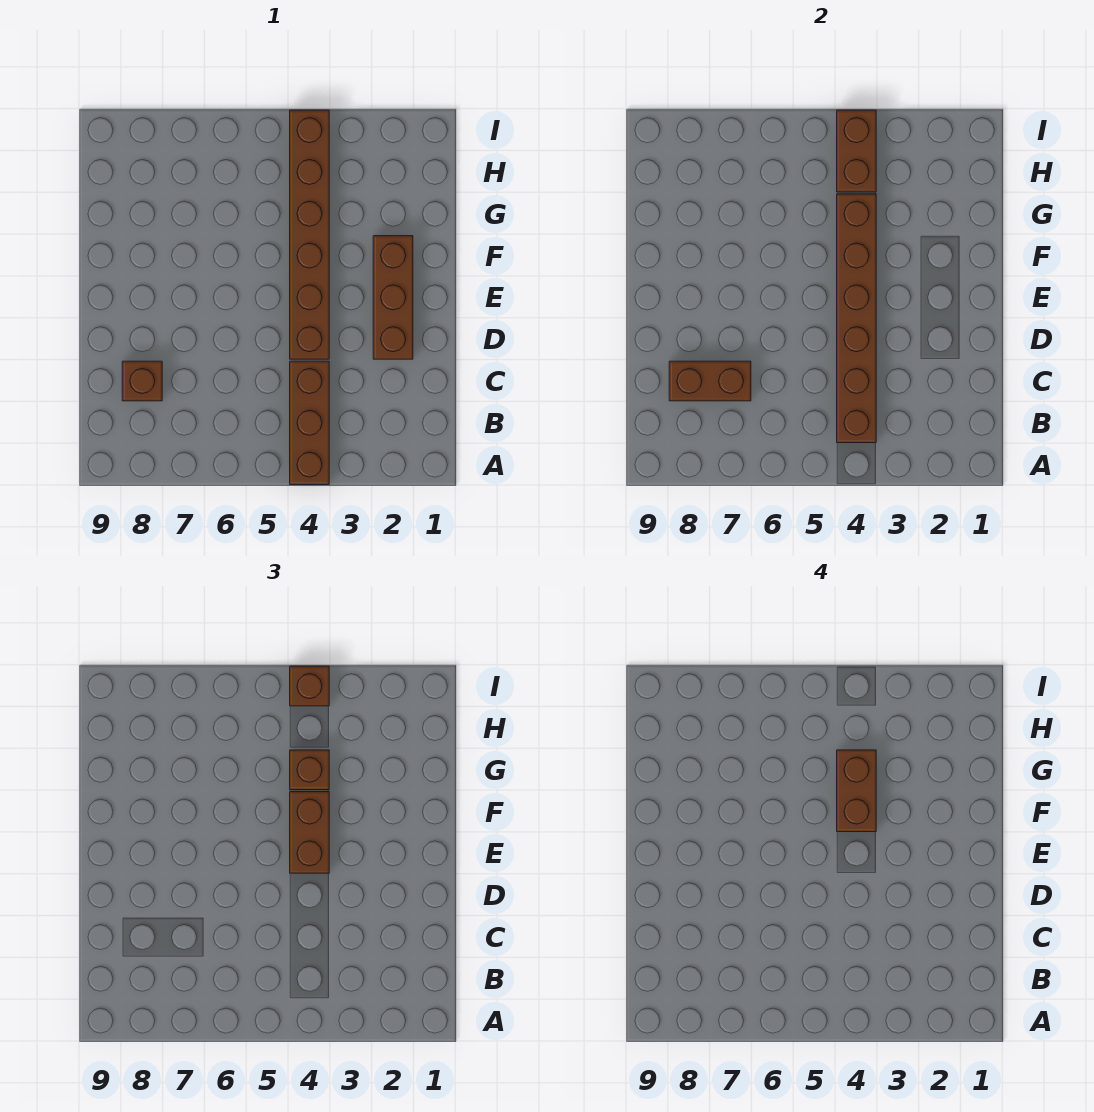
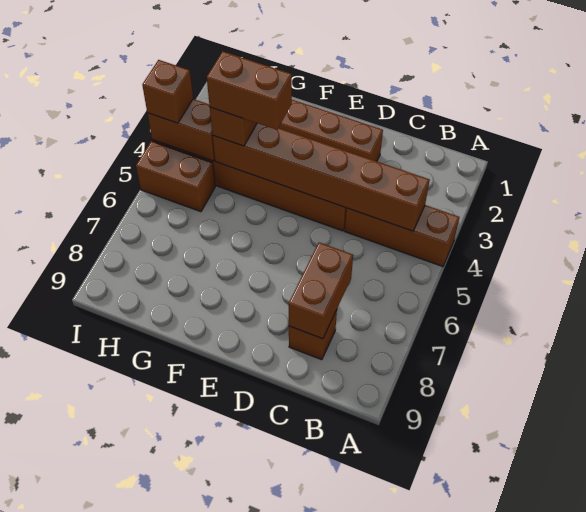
brown brick E4:F4 level 3 -> brown brick H5:I5 level 1

